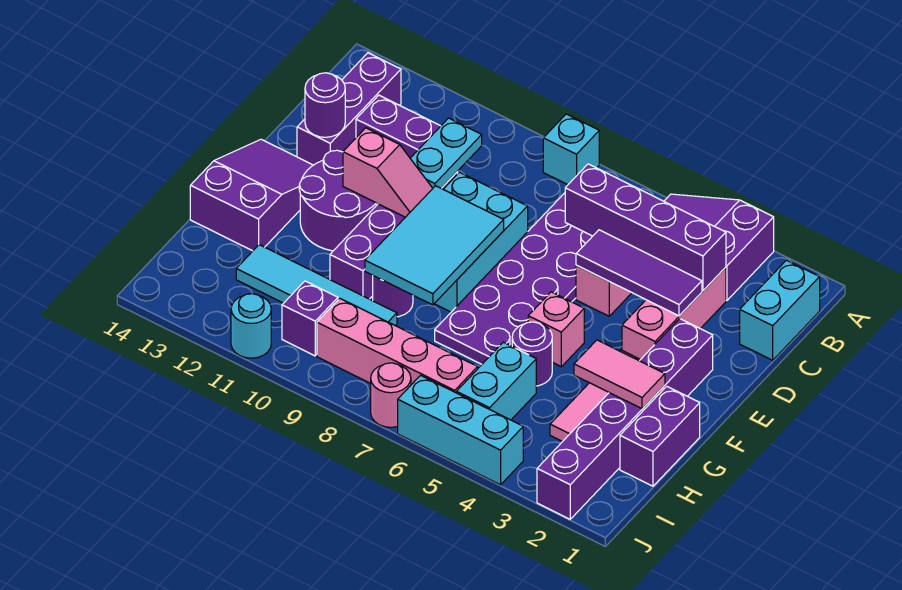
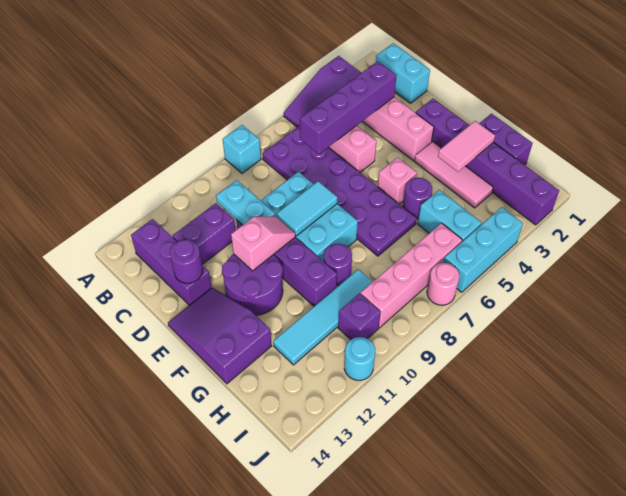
purple tile D3:D5 level 2 -> none
cyan tile E8:G9 level 2 -> cyan tile E8:E9 level 2

